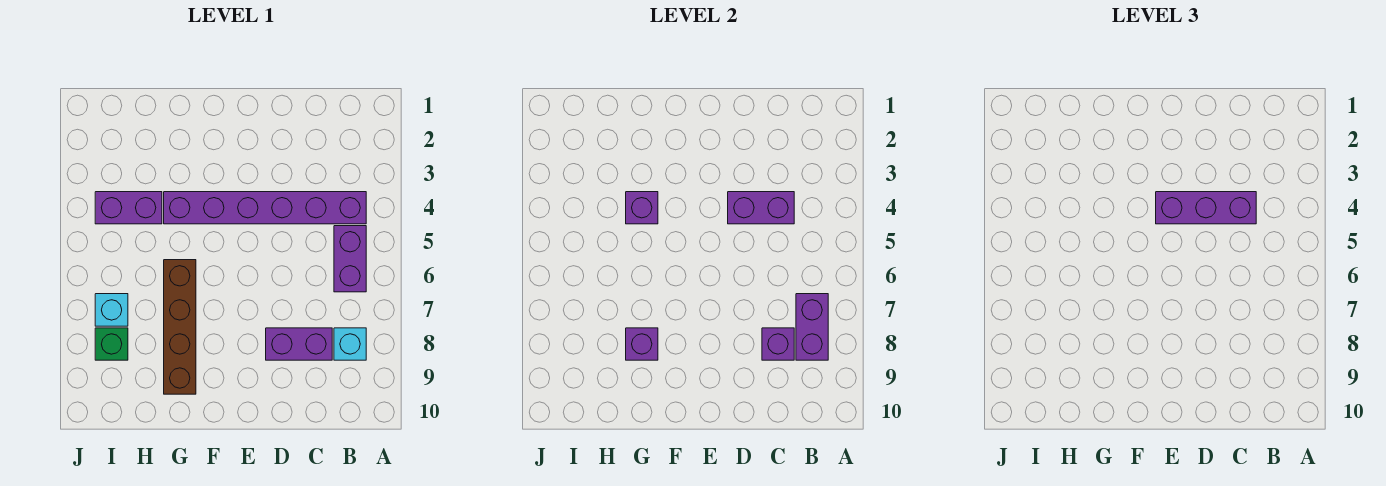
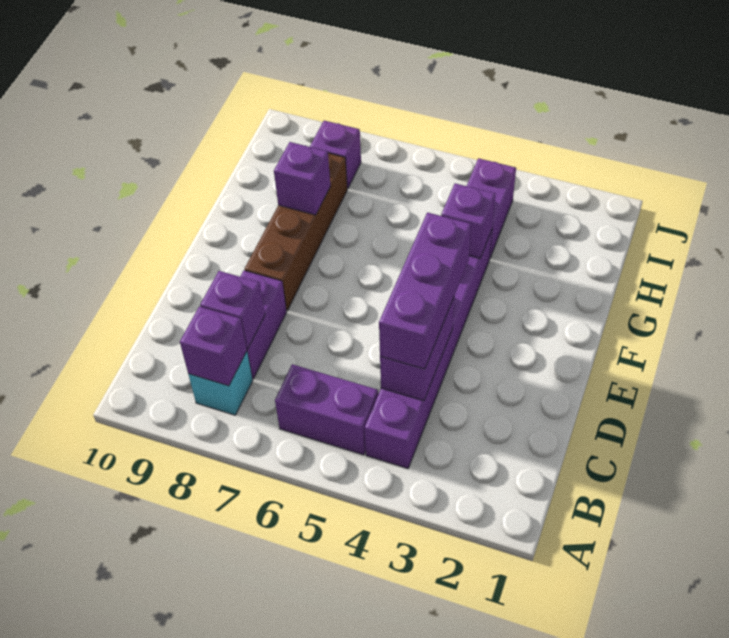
purple brick B7:B8 level 2 -> purple brick B8 level 2
brown brick G6:G9 level 1 -> brown brick E8:H8 level 1
cyan brick I7 level 1 -> none
green brick I8 level 1 -> purple brick I8 level 1

